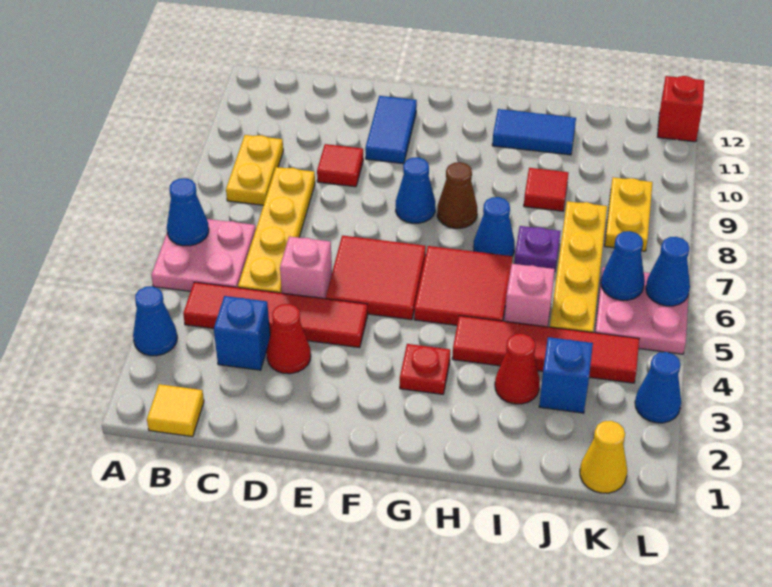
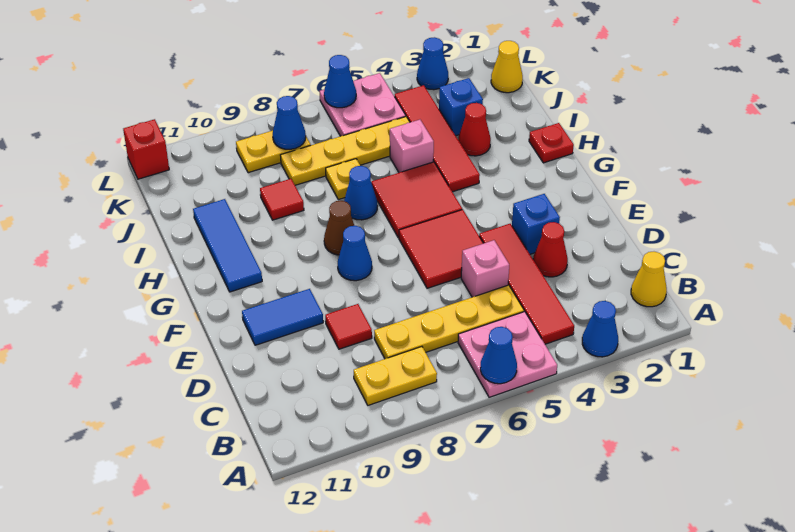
yellow tile B1 level 1 -> yellow cone B1 level 1
blue brick C3 level 1 -> blue brick E3 level 1
red plate G3 level 1 -> red plate H1 level 1
blue tile H11:I11 level 1 -> blue tile G11:I11 level 1
purple plate I7 level 1 -> yellow plate I7 level 1
blue cone K6 level 2 -> blue cone K8 level 2

